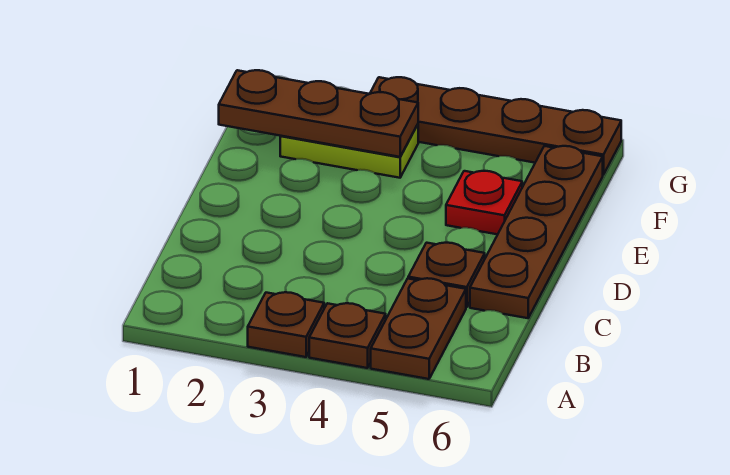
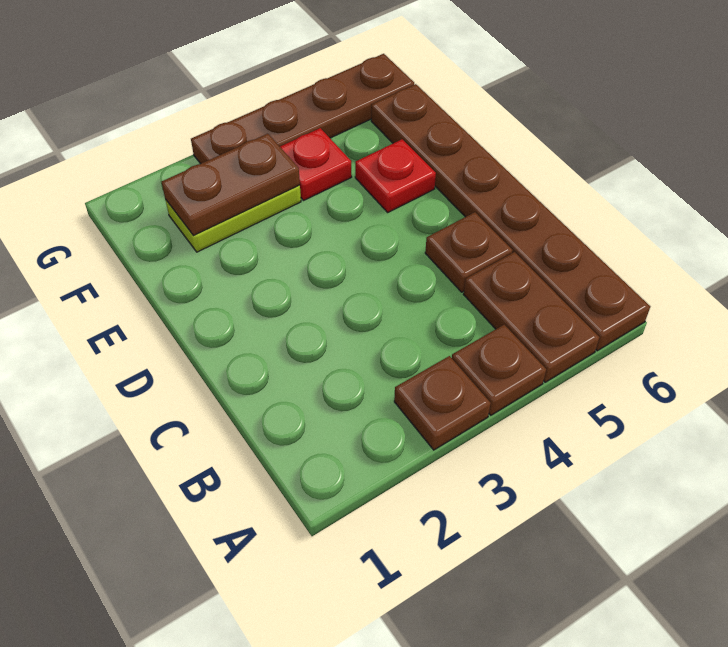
brown plate C6:F6 level 1 -> brown plate A6:F6 level 1
brown plate F1:F3 level 2 -> brown plate F2:F3 level 2
none -> red plate F4 level 1

